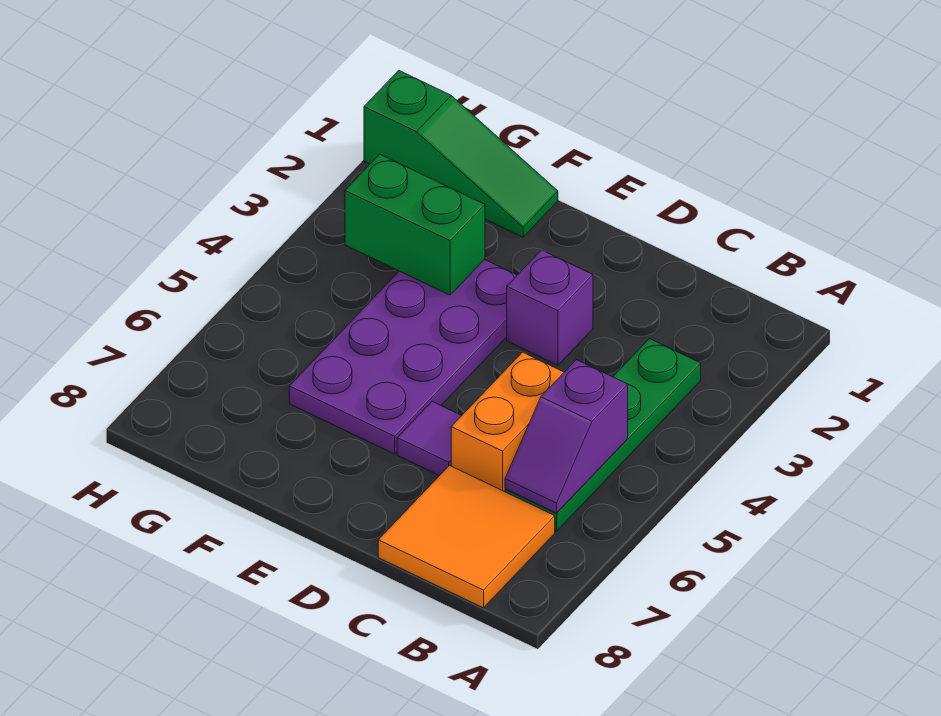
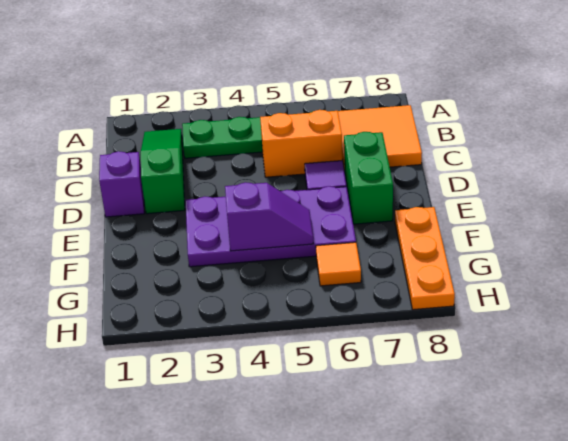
purple slope B5:B6 level 2 top 5 -> purple slope F4:F5 level 2 top 4
purple brick D3 level 1 -> purple brick D1 level 1
green slope F1:H1 level 1 top H -> green slope B2:D2 level 1 top D
green brick F3:G3 level 2 -> green brick D7:E7 level 1
none -> orange plate F8:H8 level 1
none -> orange tile G6 level 1

